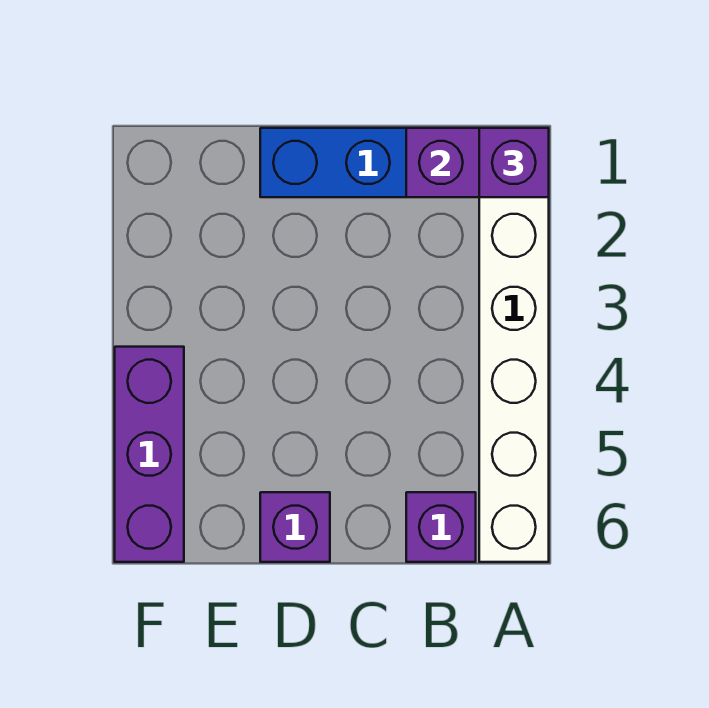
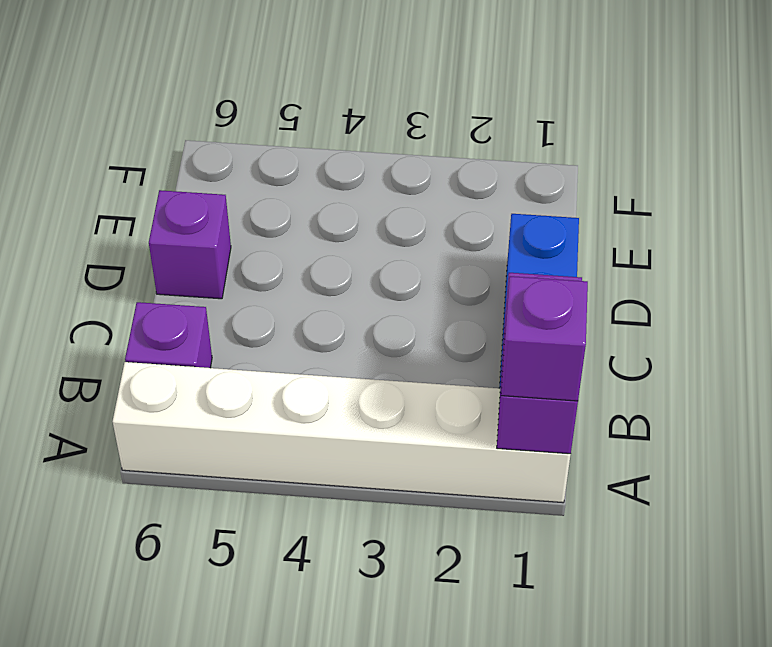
purple brick F4:F6 level 1 -> none

